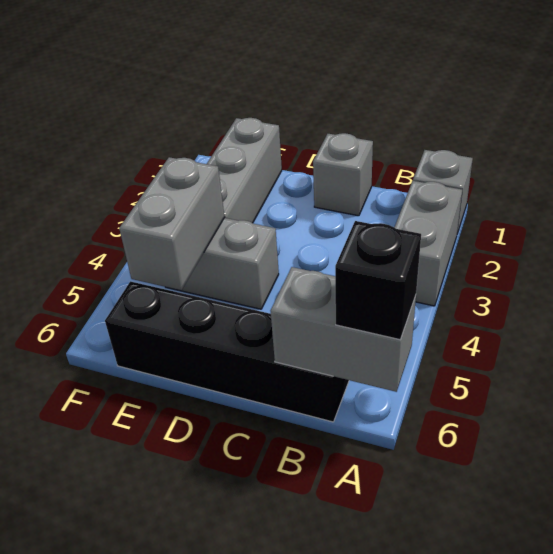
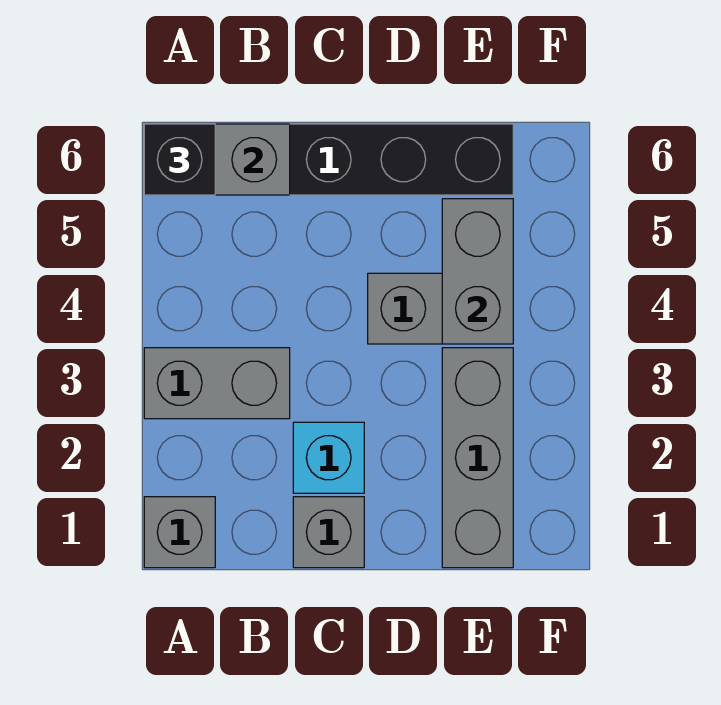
grey brick A2:A3 level 1 -> grey brick A3:B3 level 1
none -> cyan brick C2 level 1

